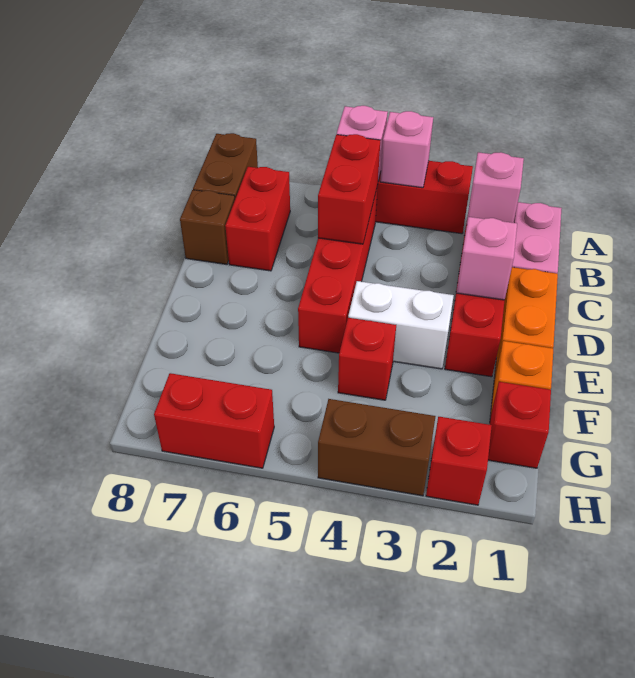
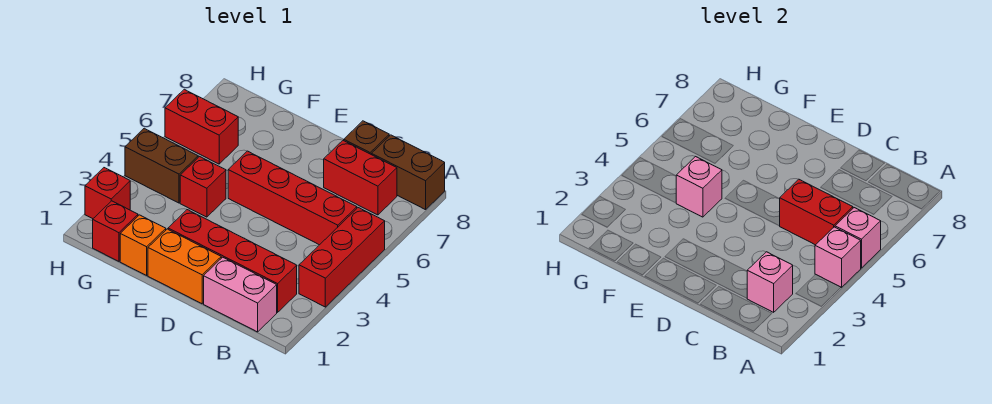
pink brick D2 level 2 -> pink brick F4 level 2
white brick E3:E4 level 1 -> none
brown brick H3:H4 level 1 -> brown brick G4:H4 level 1
red brick H6:H7 level 1 -> red brick G6:H6 level 1

